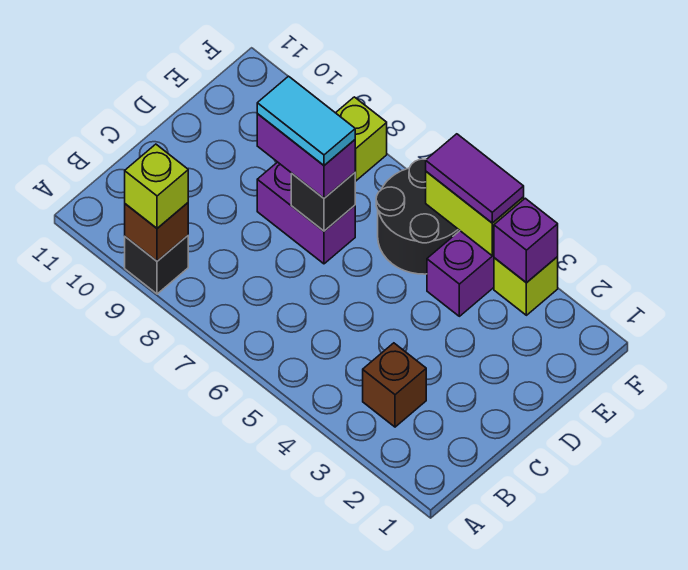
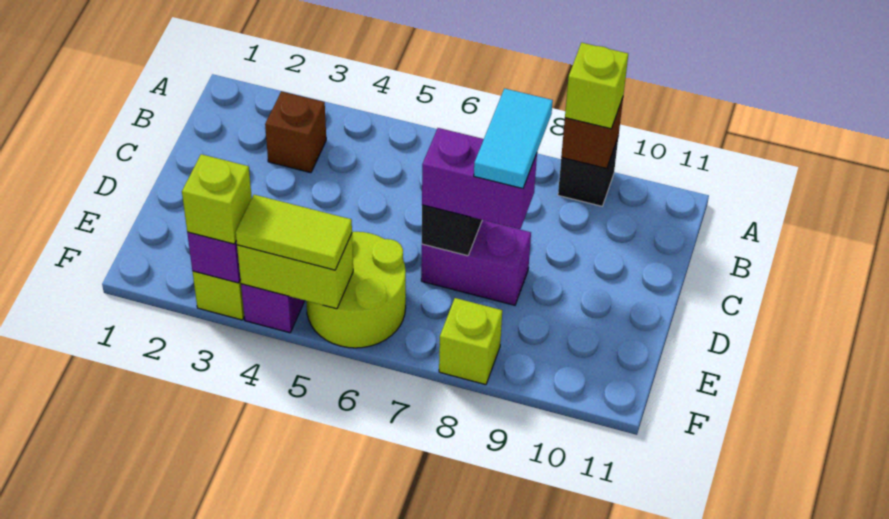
cyan tile D7:D8 level 4 -> cyan tile C8:D8 level 4
black round brick E5:F6 level 1 -> lime round brick E5:F6 level 1
none -> lime brick F3 level 3
purple tile F4:F5 level 3 -> lime tile F4:F5 level 3

